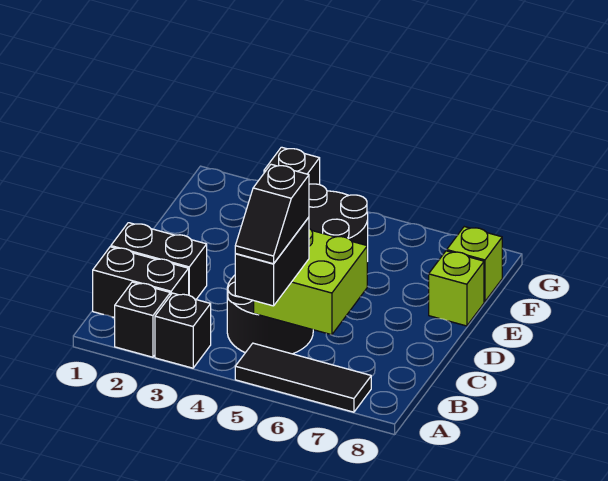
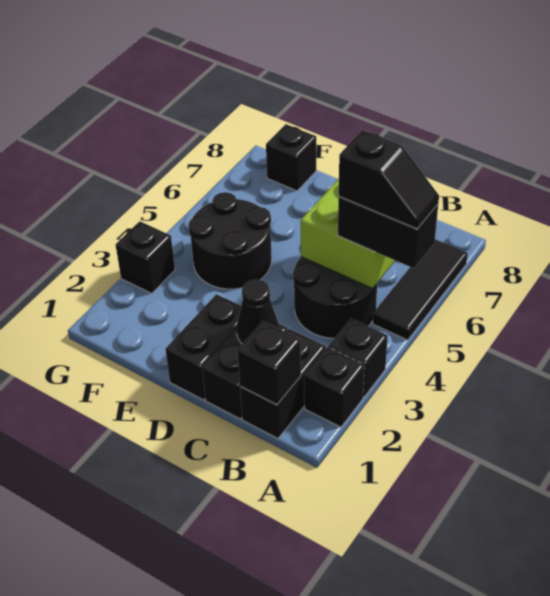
none -> black brick B1 level 2
none -> black cone C2 level 2
none -> black brick D1:D2 level 1
lime brick E8 level 1 -> none
lime brick F8 level 1 -> black brick F8 level 1

